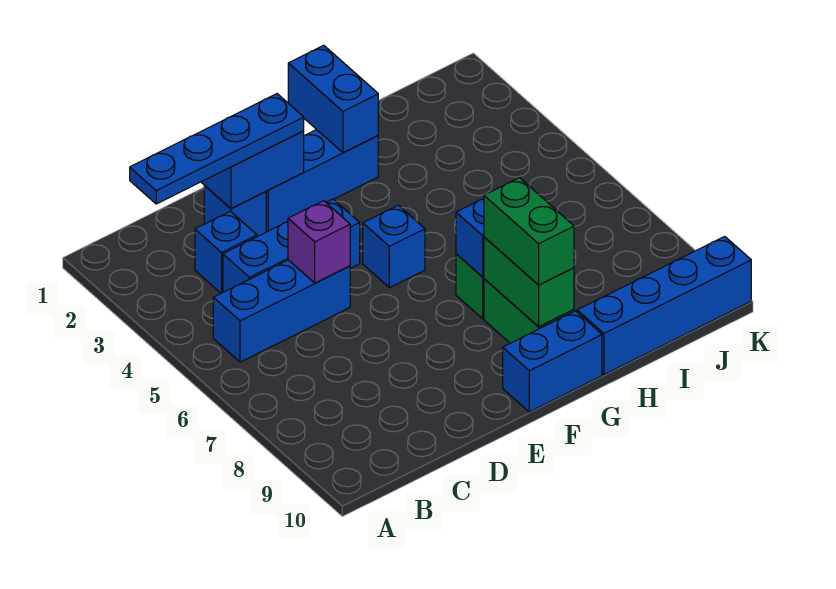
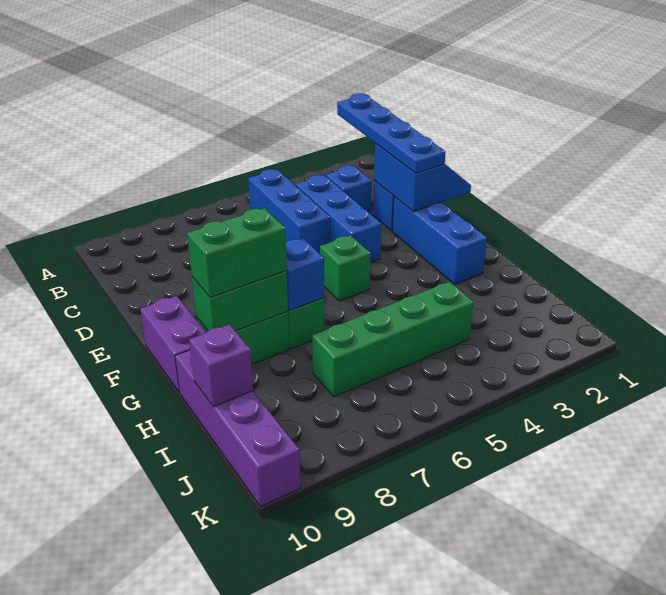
purple brick D5 level 2 -> purple brick I10 level 2
blue brick F5 level 1 -> green brick F5 level 1
blue brick F10:G10 level 1 -> purple brick F10:G10 level 1
blue brick G1:G2 level 2 -> none
blue brick H10:K10 level 1 -> purple brick H10:K10 level 1
none -> green brick I4:I7 level 1

